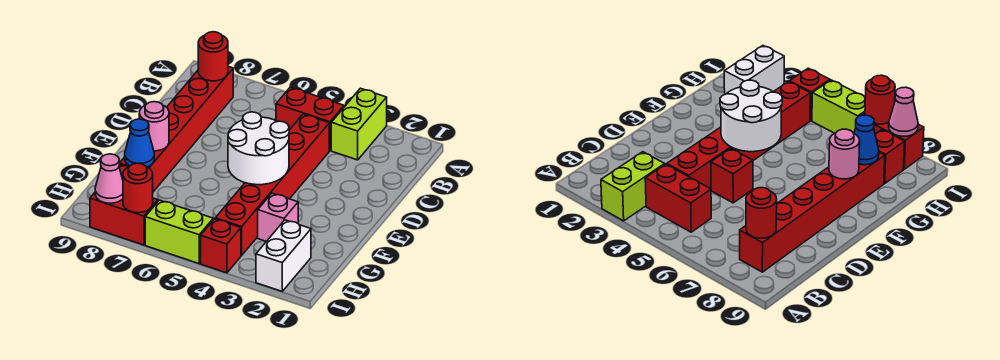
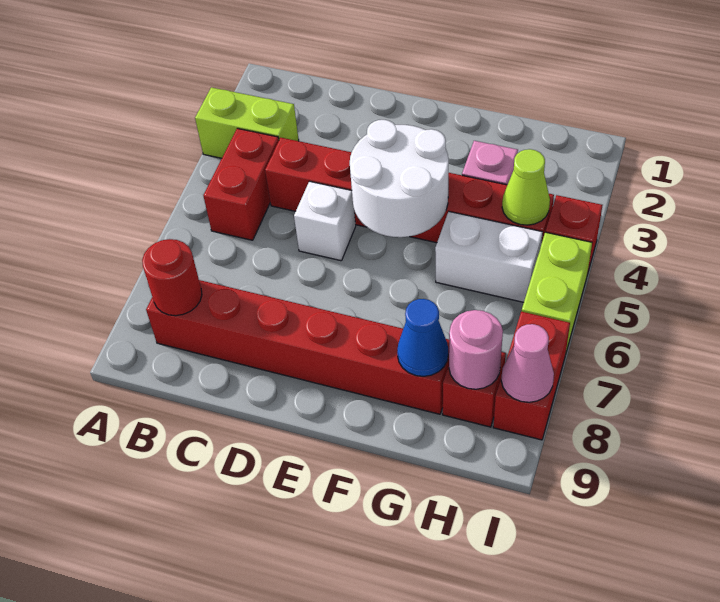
red brick D5 level 1 -> white brick D5 level 1
pink round brick F8 level 2 -> pink round brick H8 level 2
white brick H2:I2 level 1 -> white brick G5:H5 level 1
none -> lime cone H4 level 2
red round brick I7 level 2 -> none

